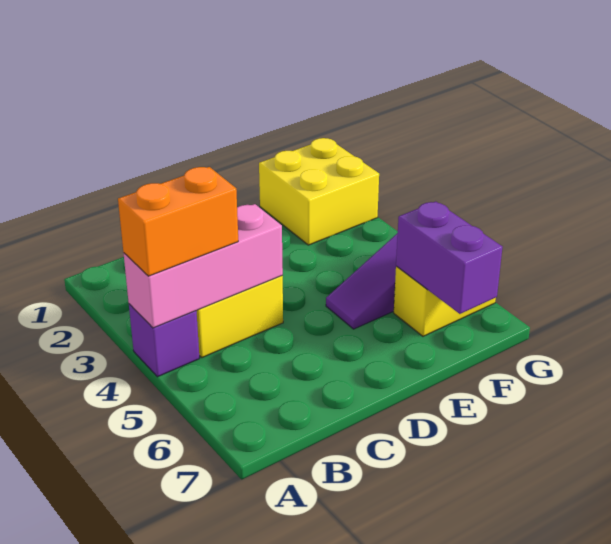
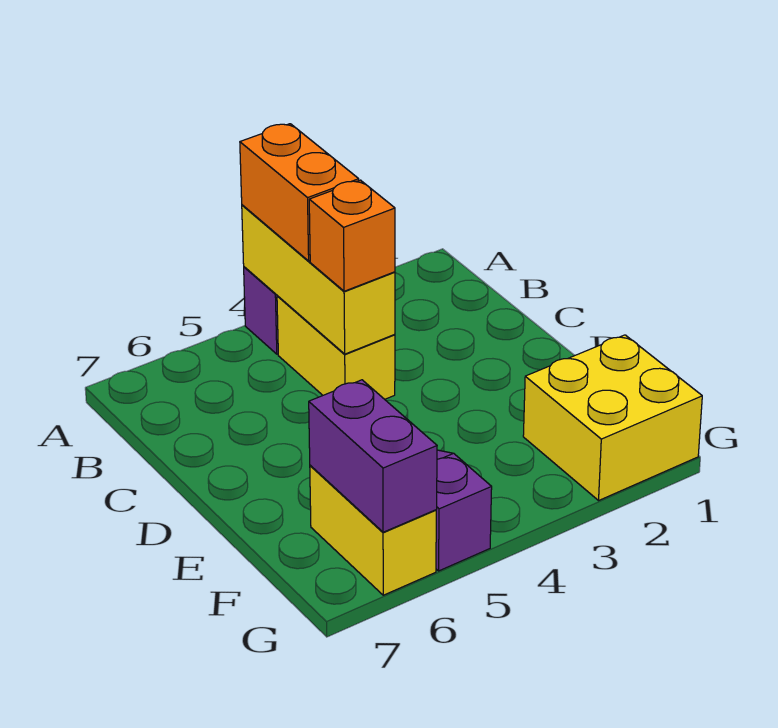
pink brick A4:C4 level 2 -> yellow brick A4:C4 level 2
none -> orange brick C4 level 3
purple brick F6:F7 level 2 -> purple brick F6:G6 level 2

